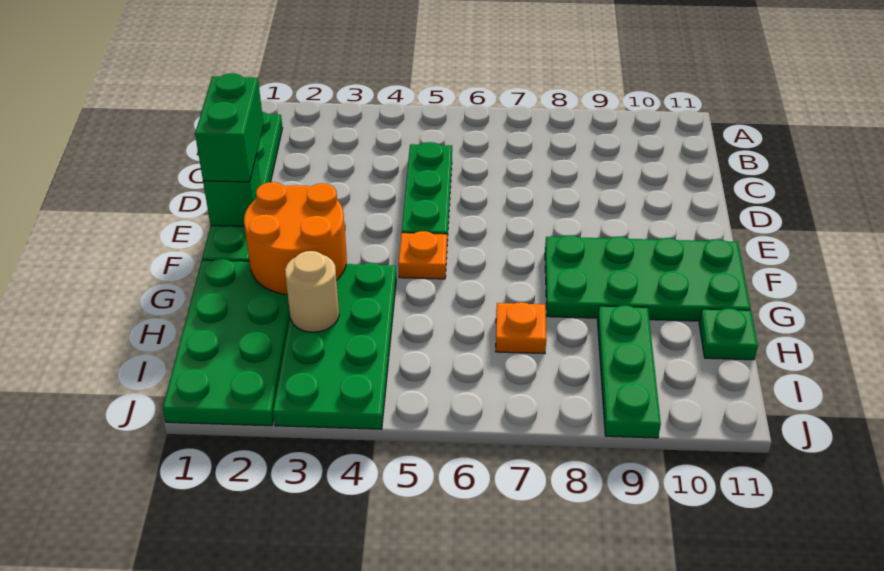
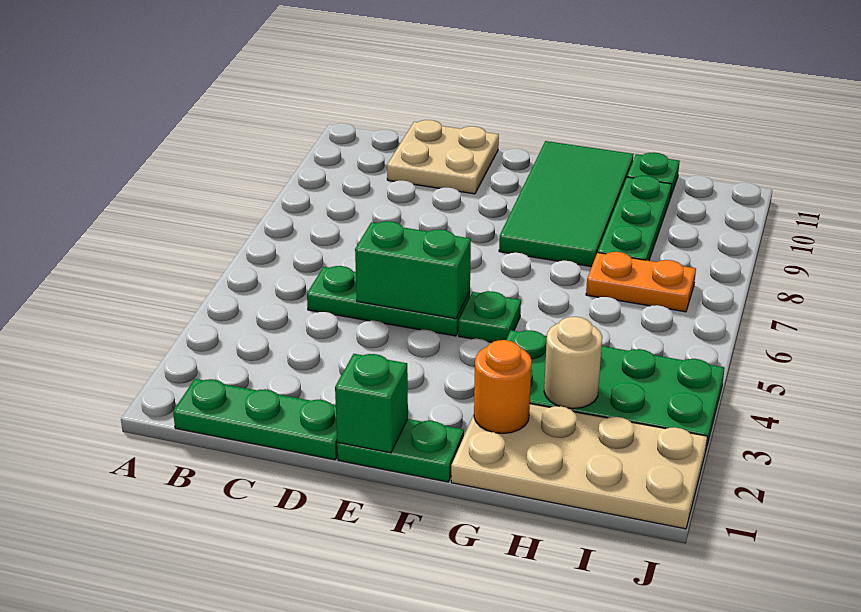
none -> tan plate C10:D11 level 1
green brick D1:E1 level 3 -> green brick D5:E5 level 2
orange round brick F2:G3 level 2 -> orange round brick G2 level 2
orange plate F5 level 1 -> green plate F5 level 1
green plate F8:G11 level 1 -> green tile F8:G11 level 1
green plate G1:J2 level 1 -> tan plate G1:J2 level 1
orange plate H7 level 1 -> orange plate H7:I7 level 1
green plate H9:J9 level 1 -> green plate H8:H10 level 1

